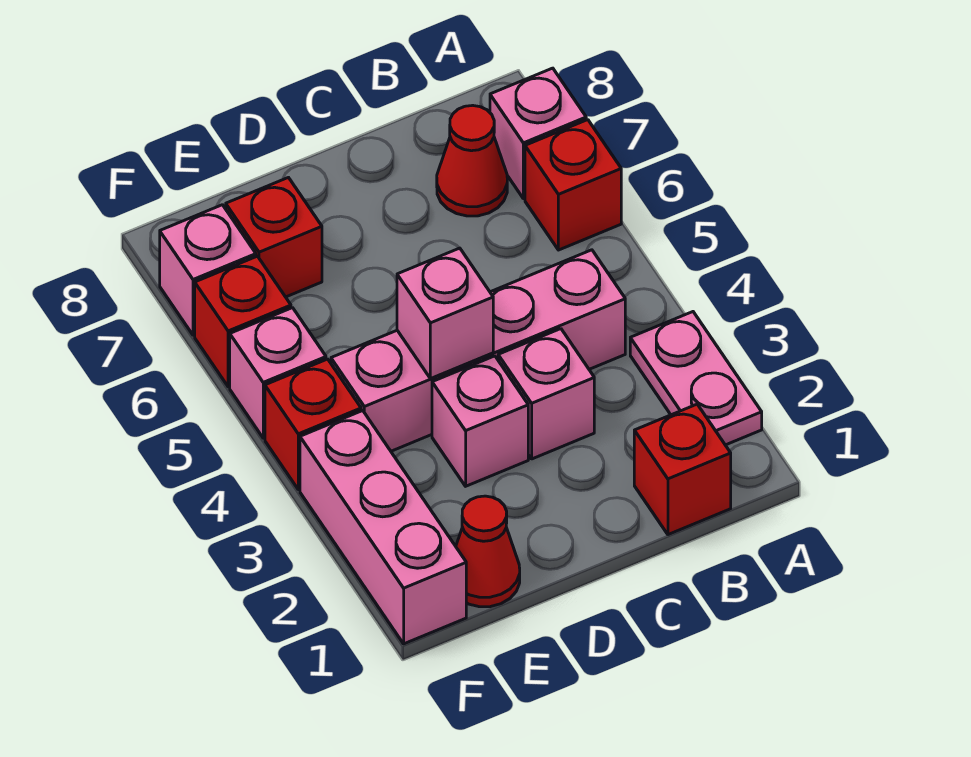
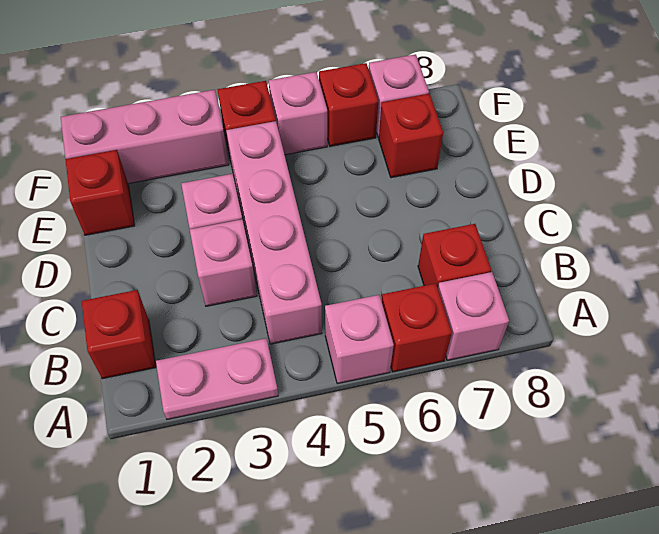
red cone B7 level 1 -> red brick B7 level 1
pink brick D4 level 2 -> pink brick A5 level 1
red cone E1 level 1 -> red brick E1 level 1

